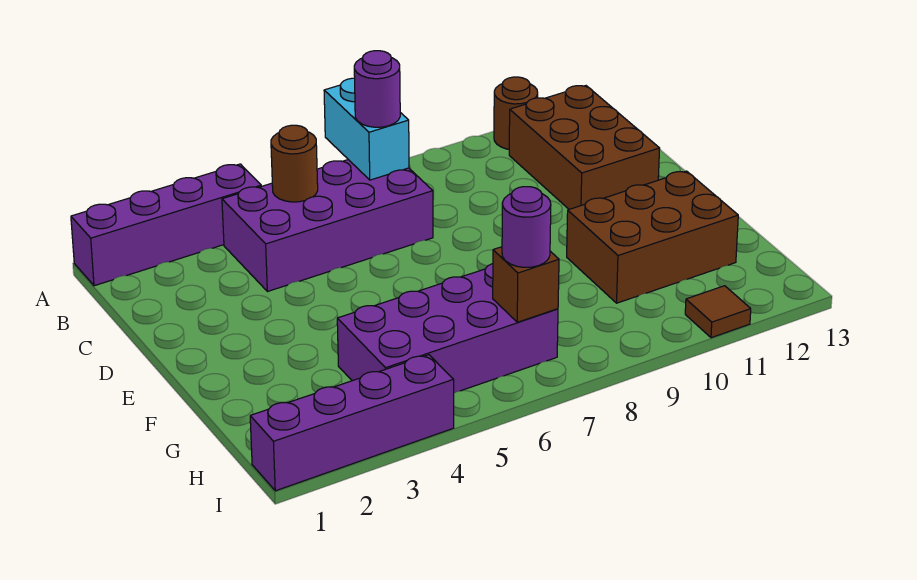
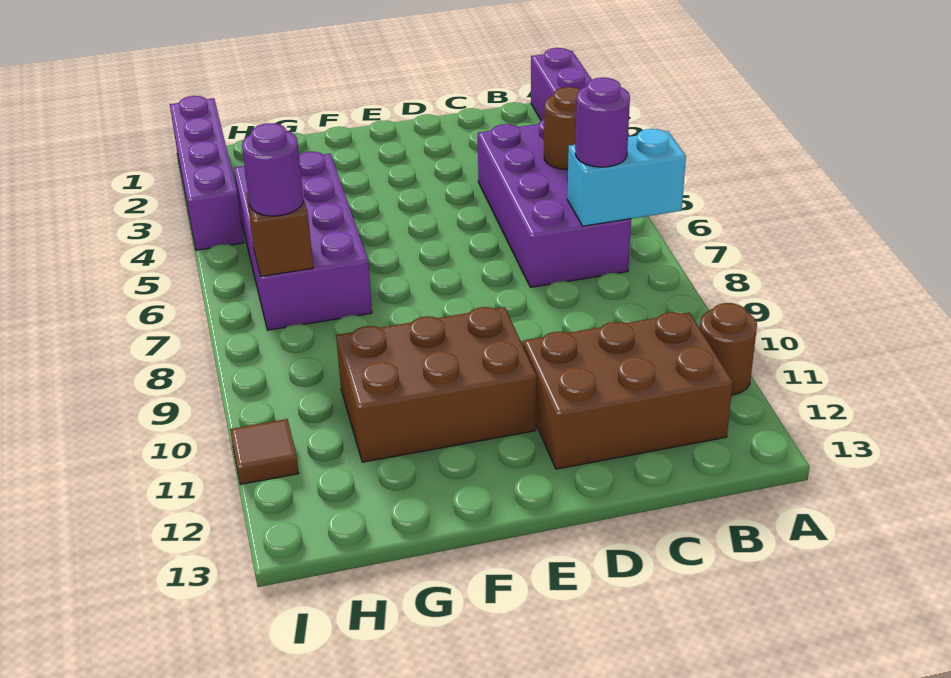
brown brick F10:G12 level 1 -> brown brick E10:G11 level 1

